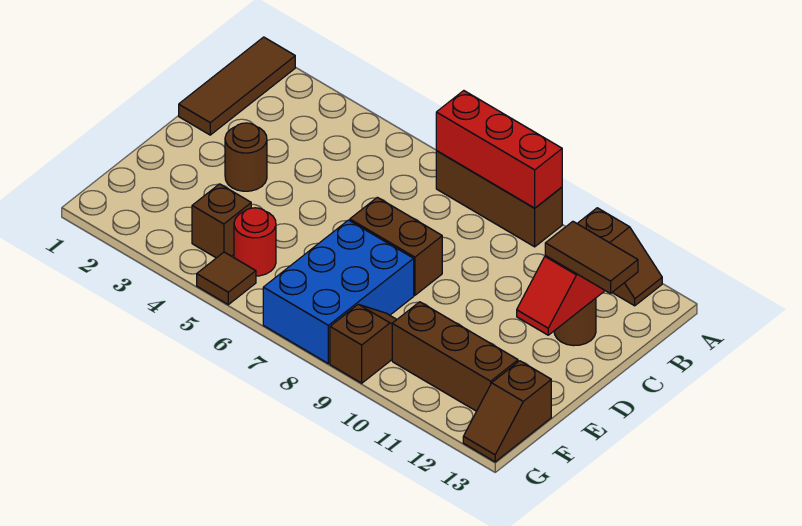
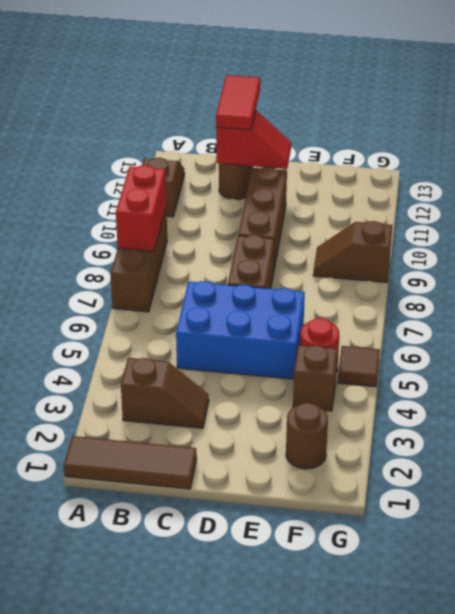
red brick A7:A9 level 2 -> red brick A8:A9 level 2
brown tile C12:C13 level 3 -> red tile C12:C13 level 3
brown round brick D3 level 1 -> brown round brick F2 level 1
blue brick E7:G8 level 1 -> blue brick C5:E6 level 1
brown brick F10:F12 level 1 -> brown brick D9:D11 level 1
brown slope F13:G13 level 1 top F -> brown slope B3:C3 level 1 top B

